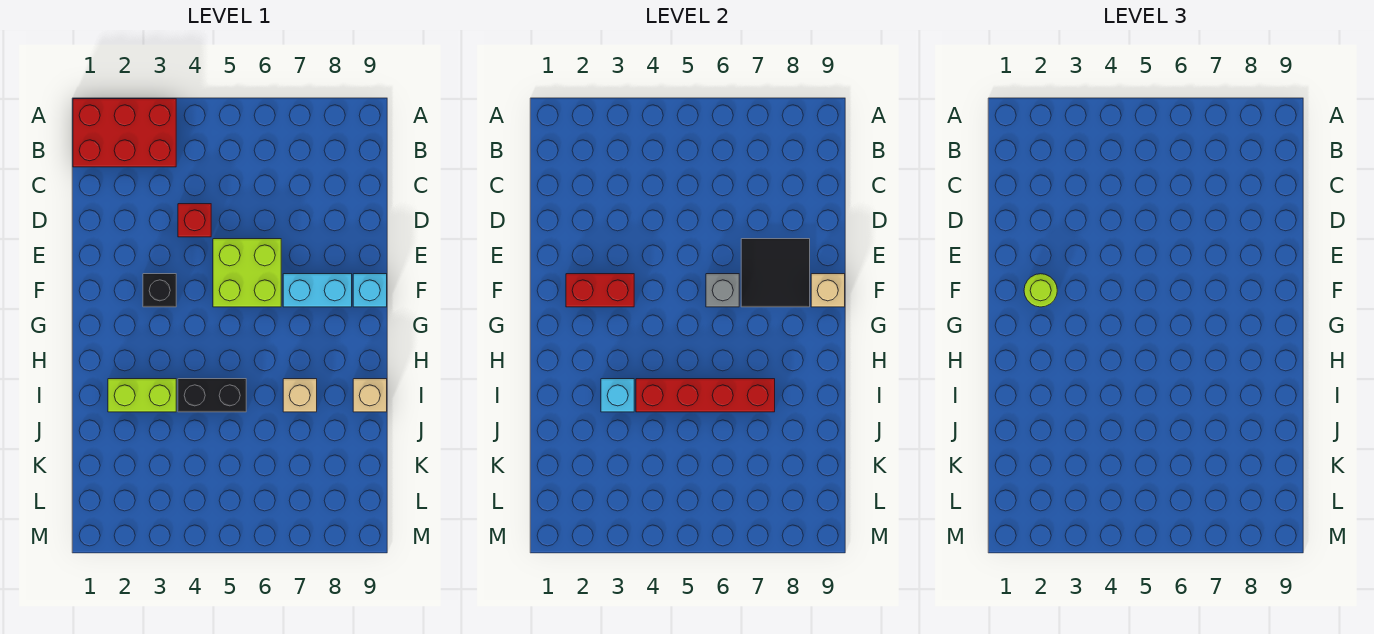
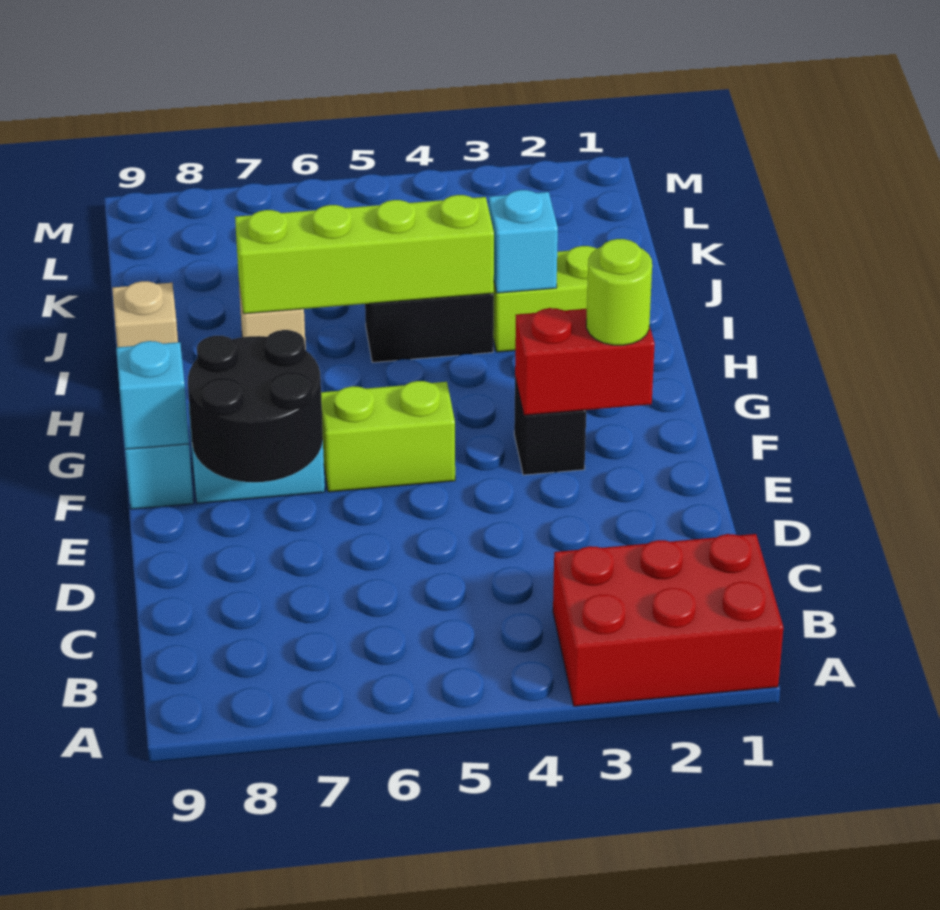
red brick D4 level 1 -> none
lime brick E5:F6 level 1 -> lime brick F5:F6 level 1
black tile E7:F8 level 2 -> black round brick E7:F8 level 2
grey brick F6 level 2 -> none
tan brick F9 level 2 -> cyan brick F9 level 2
red brick I4:I7 level 2 -> lime brick I4:I7 level 2

